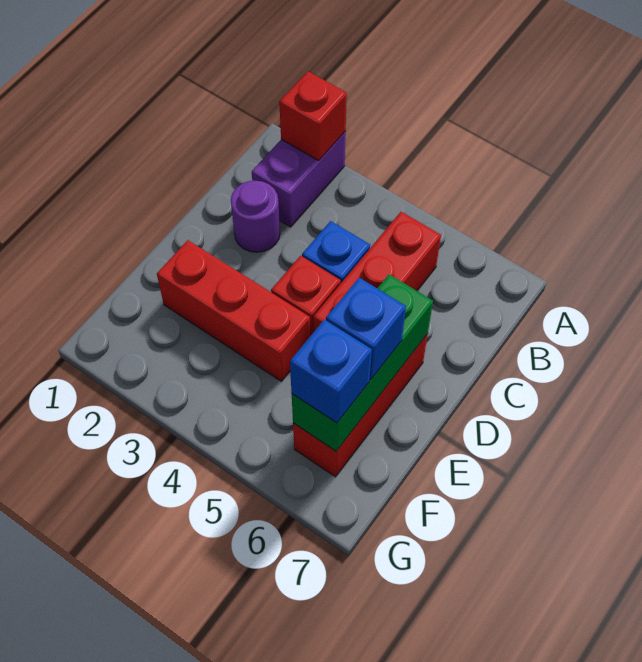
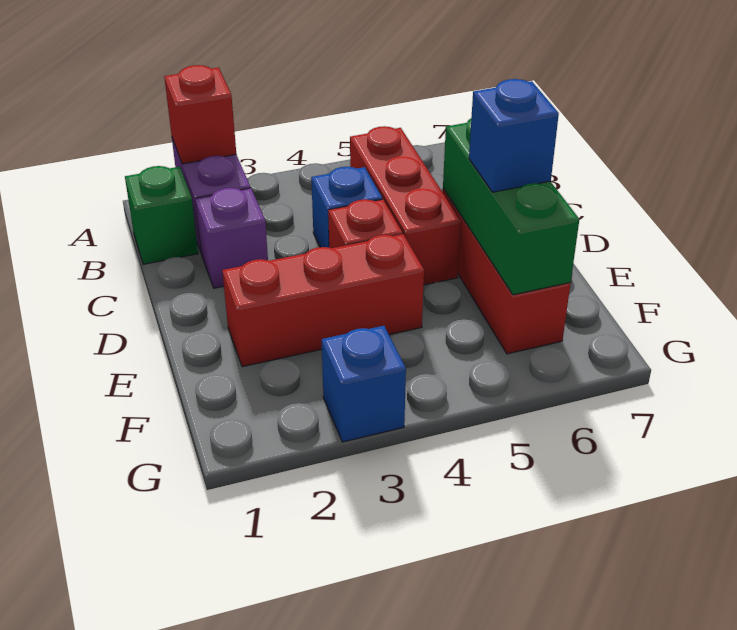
none -> green brick B1 level 1
purple round brick C2 level 1 -> purple brick C2 level 1
blue brick F6 level 3 -> blue brick G3 level 1

